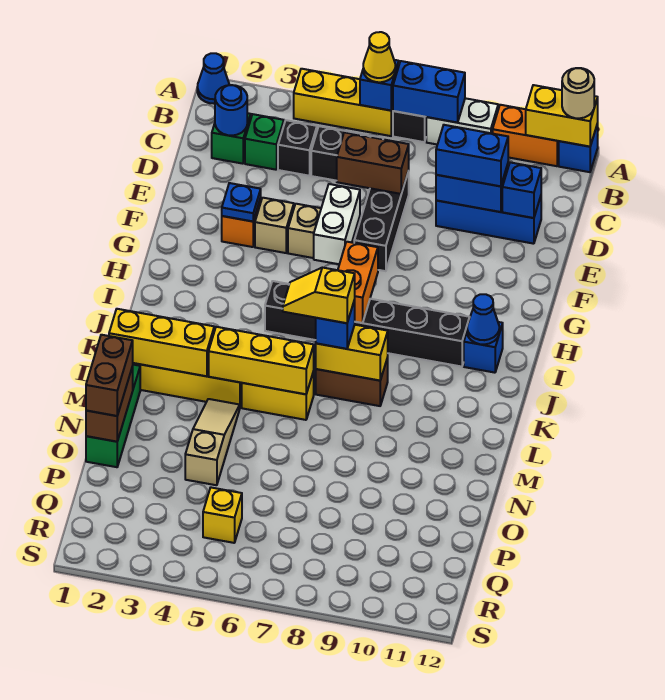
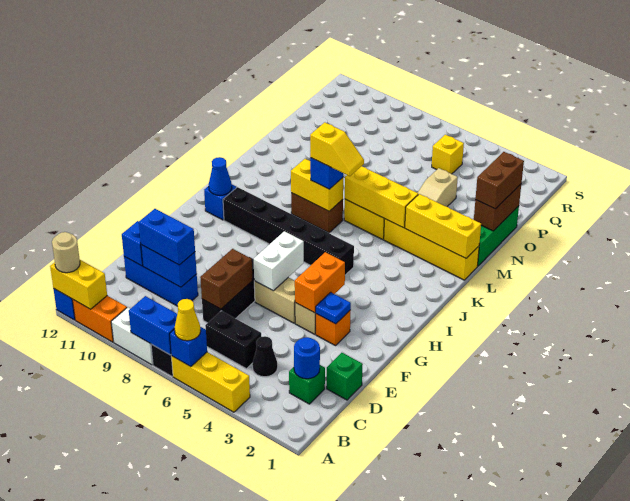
blue cone A1 level 1 -> none
green brick C3 level 1 -> green brick D1 level 1
black brick C4 level 1 -> black cone C4 level 1
brown brick D6:D7 level 2 -> brown brick D7:E7 level 2
orange brick H7:I7 level 2 -> orange brick F4:G4 level 2

